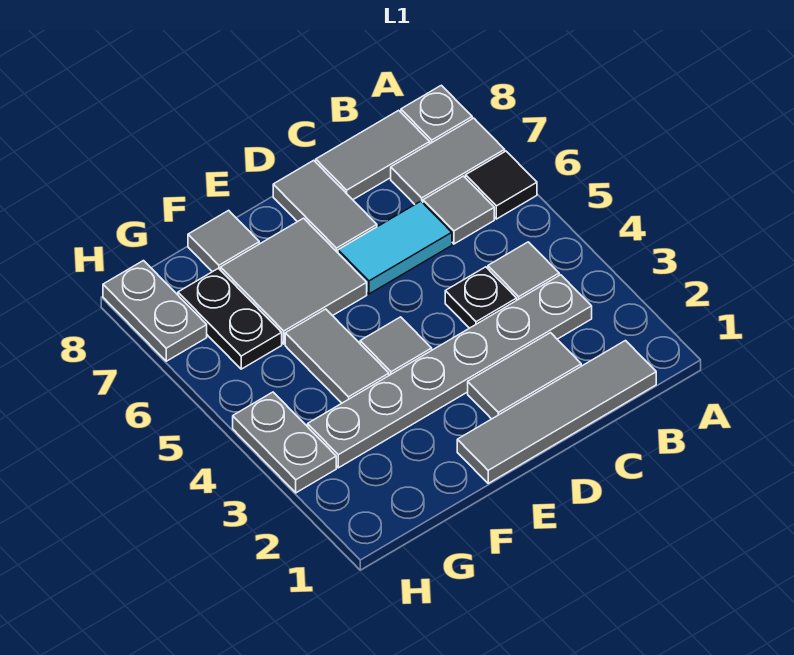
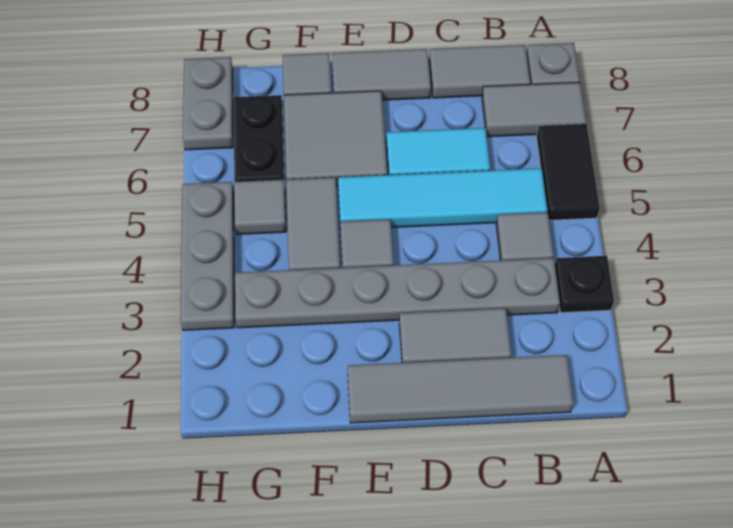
black tile A6 level 1 -> black tile A5:A6 level 1
none -> cyan tile B5:E5 level 1
grey tile B6 level 1 -> grey tile G5 level 1
black plate C4 level 1 -> black plate A3 level 1
grey tile D7:D8 level 1 -> grey tile D8:E8 level 1
grey plate H3:H4 level 1 -> grey plate H3:H5 level 1

